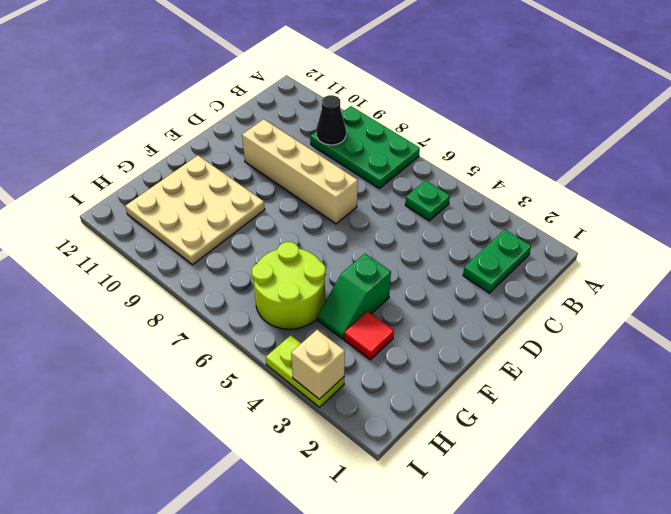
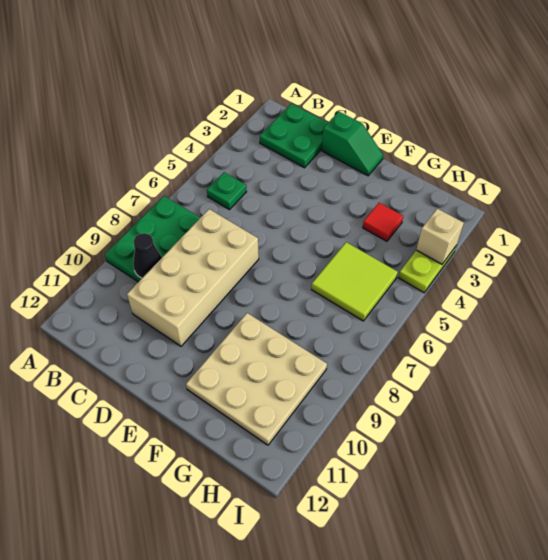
green plate B2:C2 level 1 -> green plate B1:C2 level 1
tan brick D7:D10 level 1 -> tan brick C7:D10 level 1
green slope F4:G4 level 1 top F -> green slope D1:E1 level 1 top D
lime round brick G5:H6 level 1 -> lime tile G5:H6 level 1

